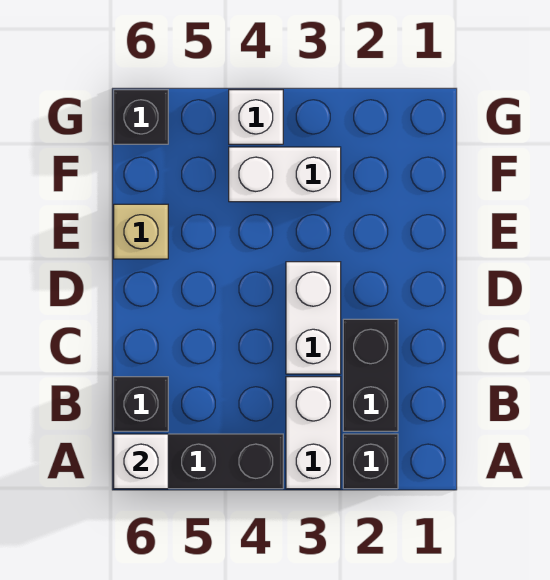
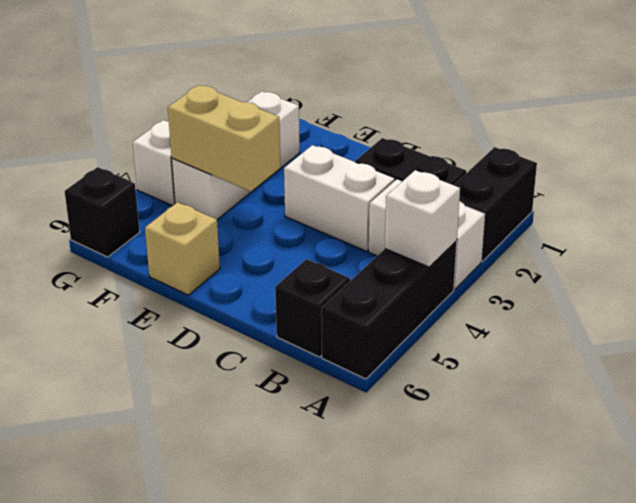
black brick A2 level 1 -> black brick A1:A2 level 1
white brick A6 level 2 -> white brick A4 level 2
none -> tan brick E4:F4 level 2
white brick F3:F4 level 1 -> white brick F2:F4 level 1

